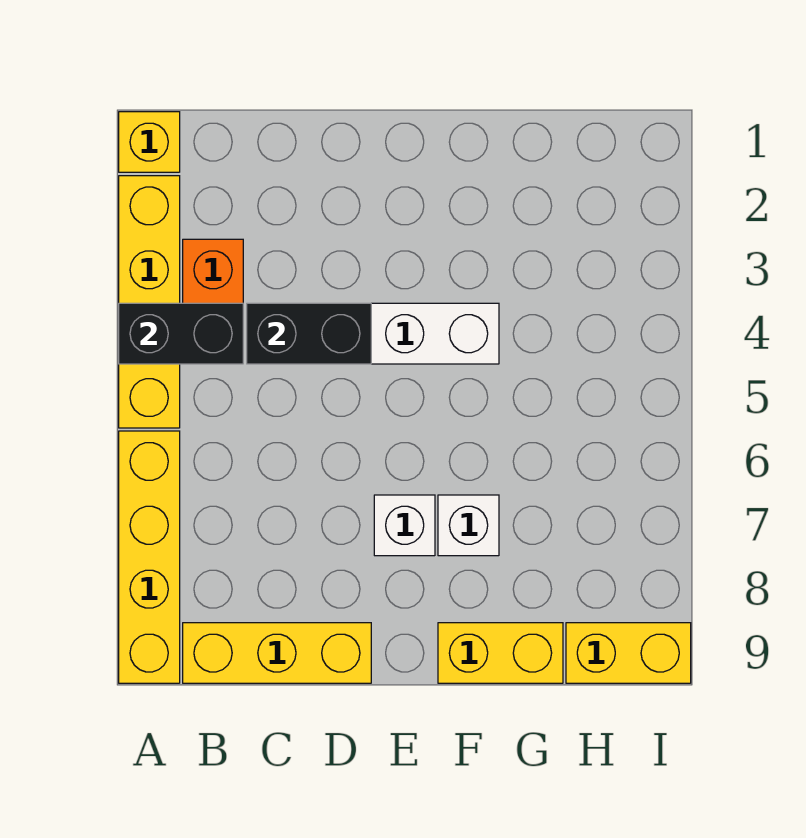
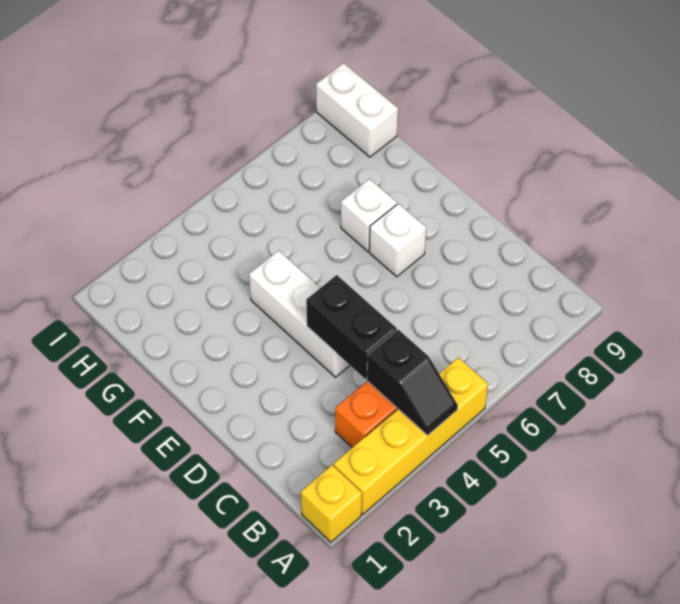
black brick A4:B4 level 2 -> black slope A4:B4 level 2 top B
yellow brick A6:A9 level 1 -> none
yellow brick B9:D9 level 1 -> none
yellow brick F9:G9 level 1 -> none
yellow brick H9:I9 level 1 -> white brick H9:I9 level 1

